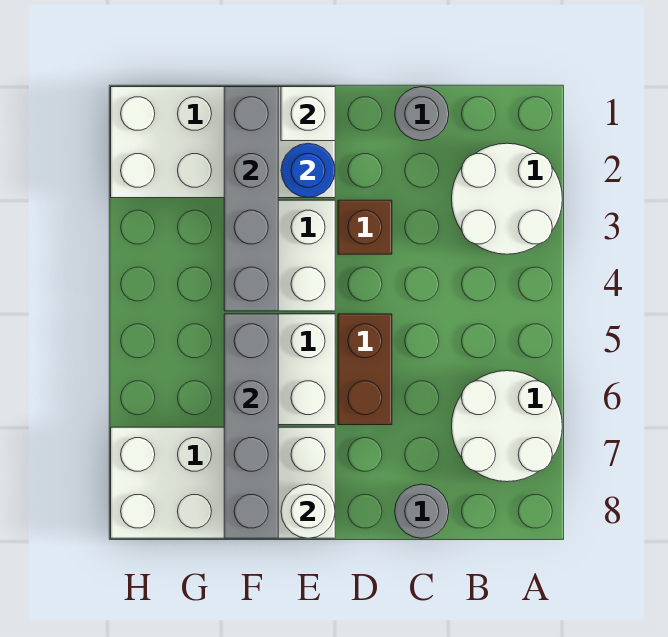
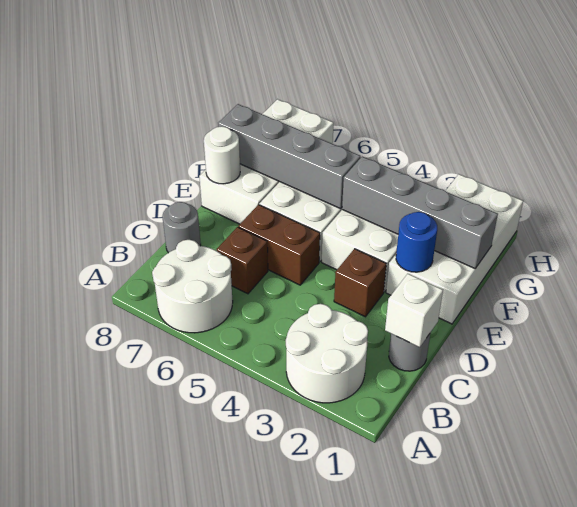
none -> brown brick C6 level 1
white brick E1 level 2 -> white brick C1 level 2

